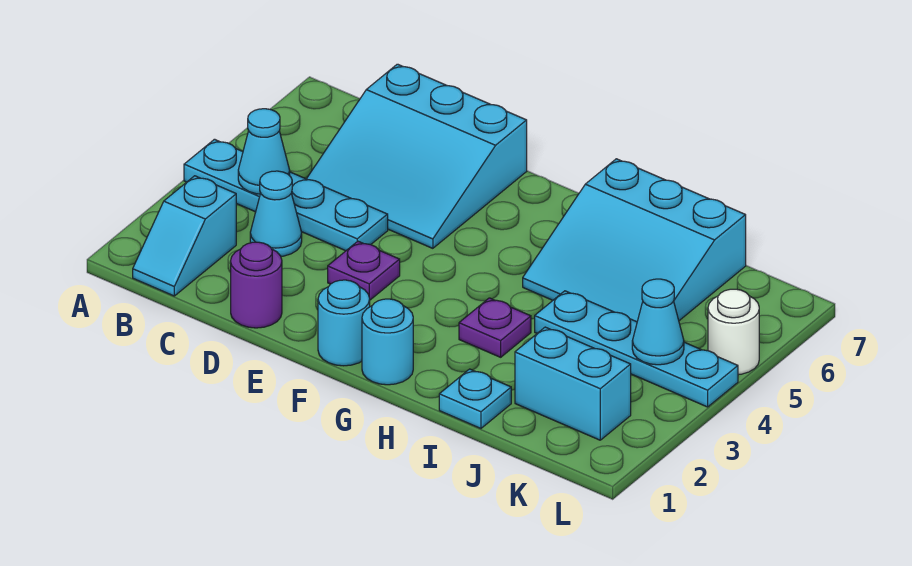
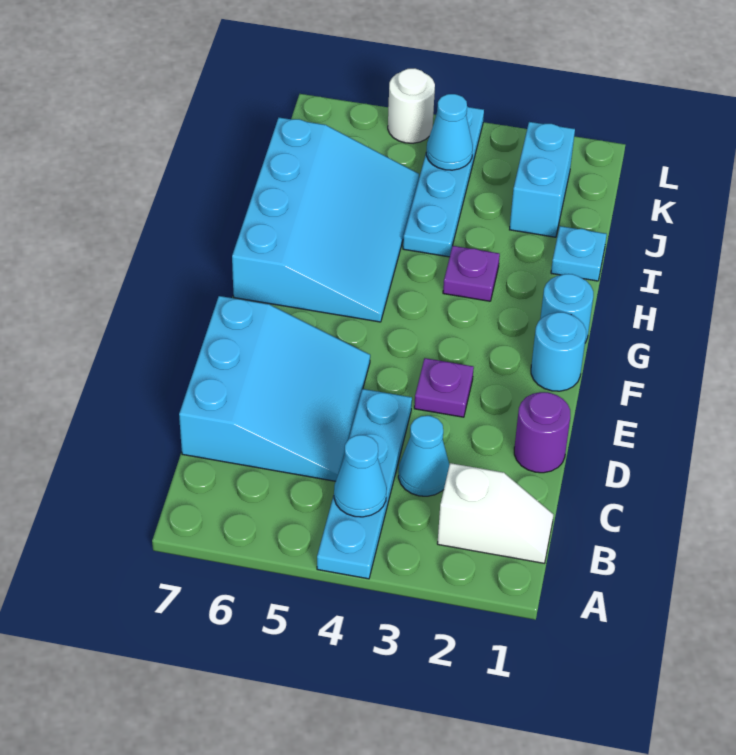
cyan slope B1:B2 level 1 top 2 -> white slope B1:B2 level 1 top 2
cyan slope H5:J7 level 1 top 7 -> cyan slope G5:J7 level 1 top 7

